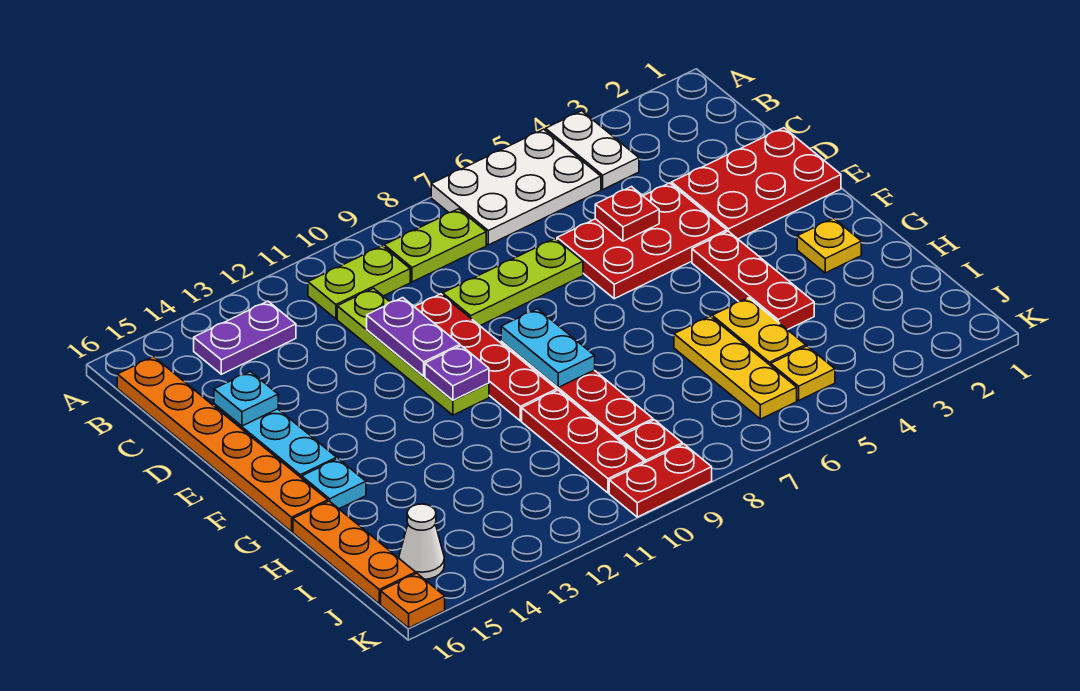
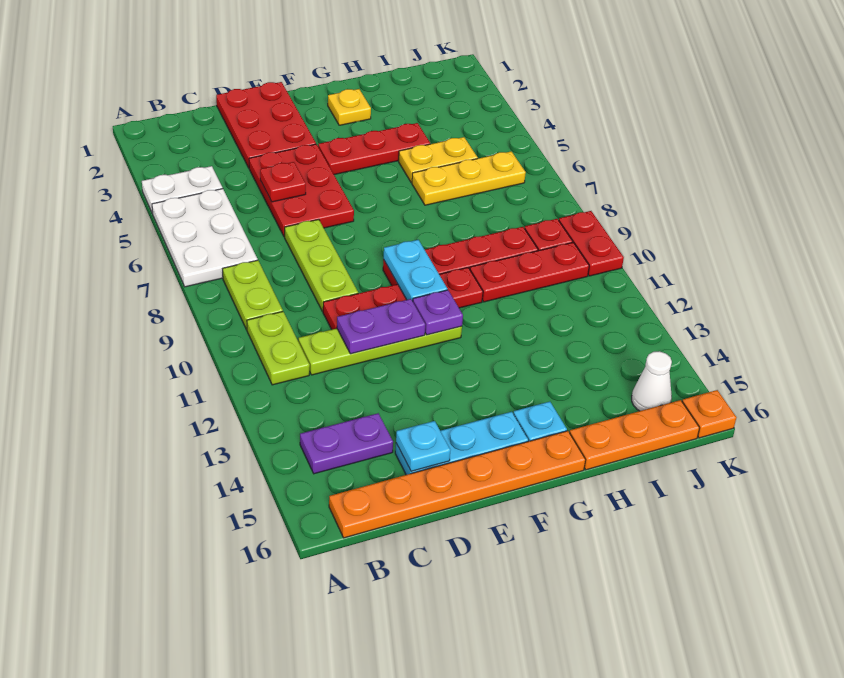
purple plate B13:B14 level 1 -> purple plate B14:C14 level 1
cyan plate F9:G9 level 2 -> cyan plate F9:F10 level 2
yellow plate J5 level 1 -> none

